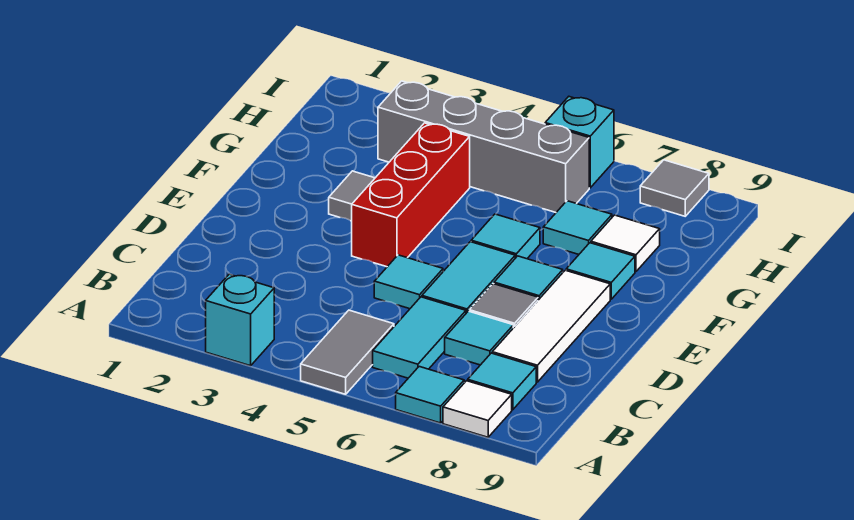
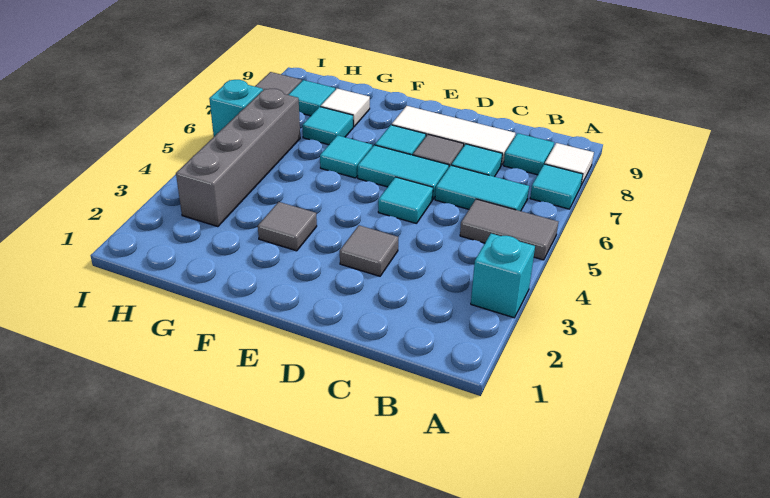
none -> grey tile D3 level 1
red brick E4:G4 level 1 -> none
cyan tile F8 level 1 -> cyan tile H8 level 1

